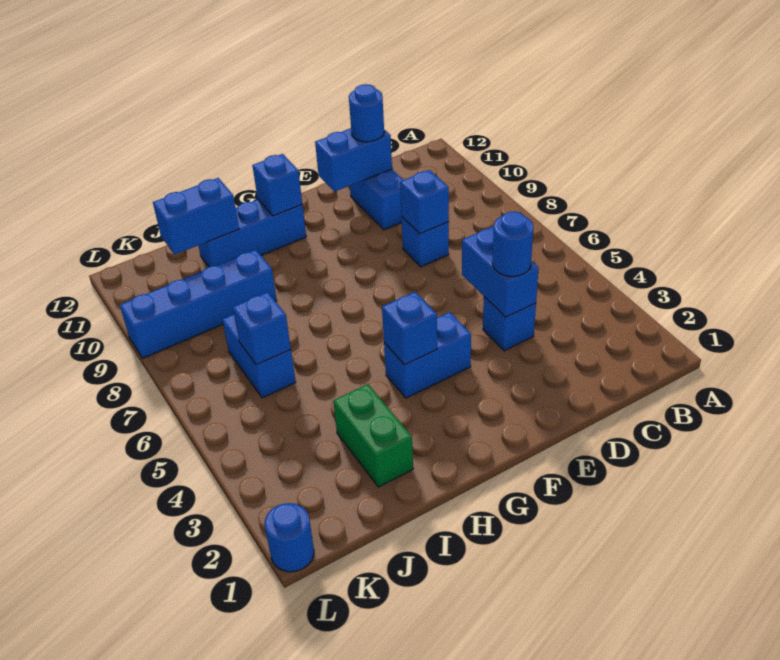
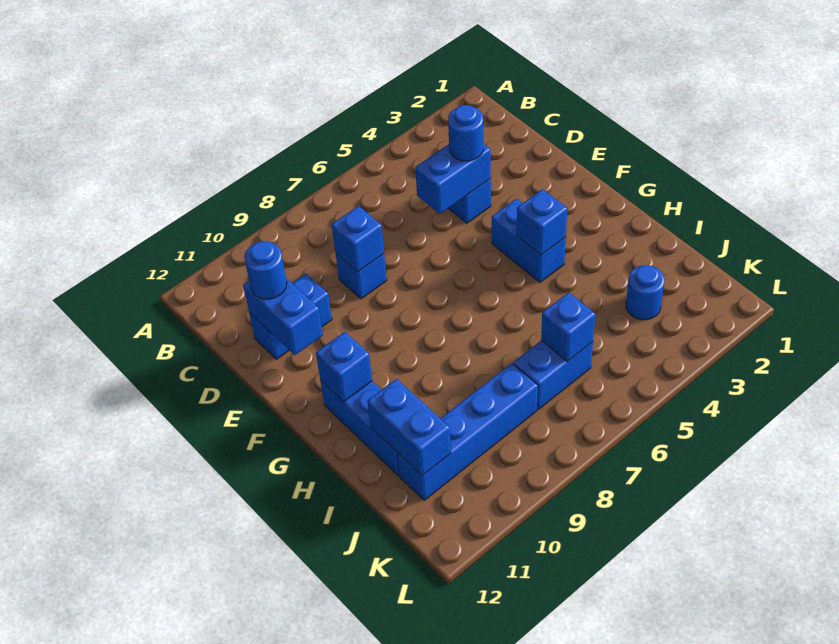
green brick I2:I3 level 1 -> none
blue brick I9:L9 level 1 -> blue brick J8:J11 level 1
blue round brick L1 level 1 -> blue round brick J3 level 1

